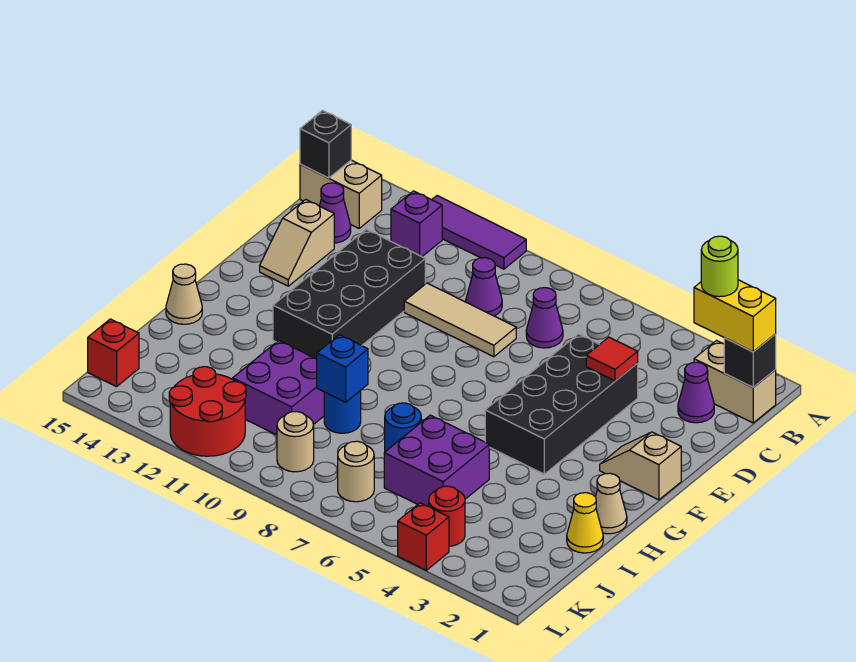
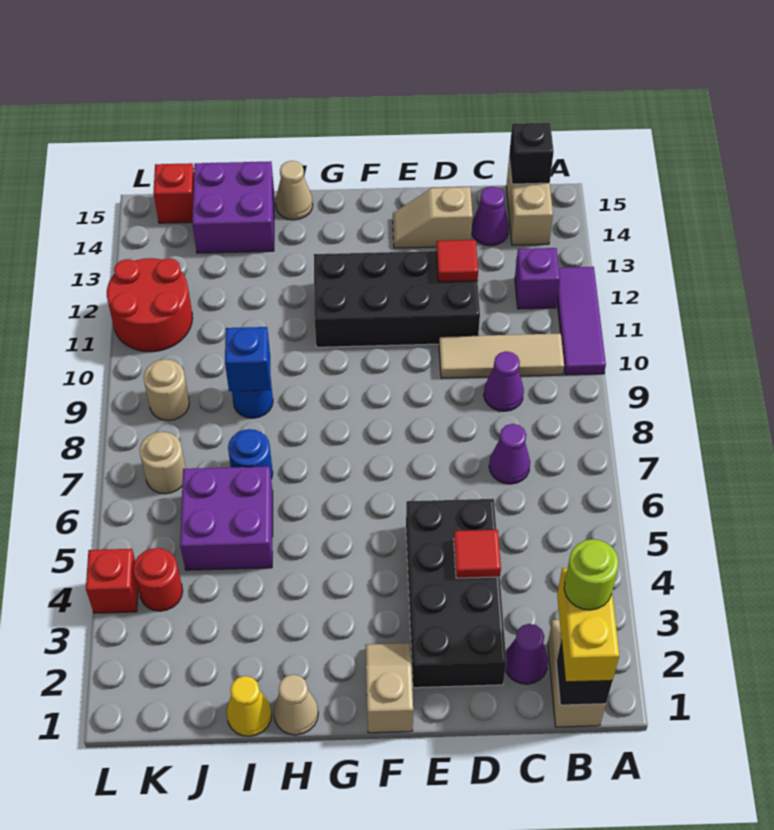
black brick D4:G5 level 1 -> black brick D2:E5 level 1
tan tile D8:D10 level 1 -> tan tile B10:D10 level 1
none -> red tile D12 level 2
purple brick I10:J11 level 1 -> purple brick I14:J15 level 1

